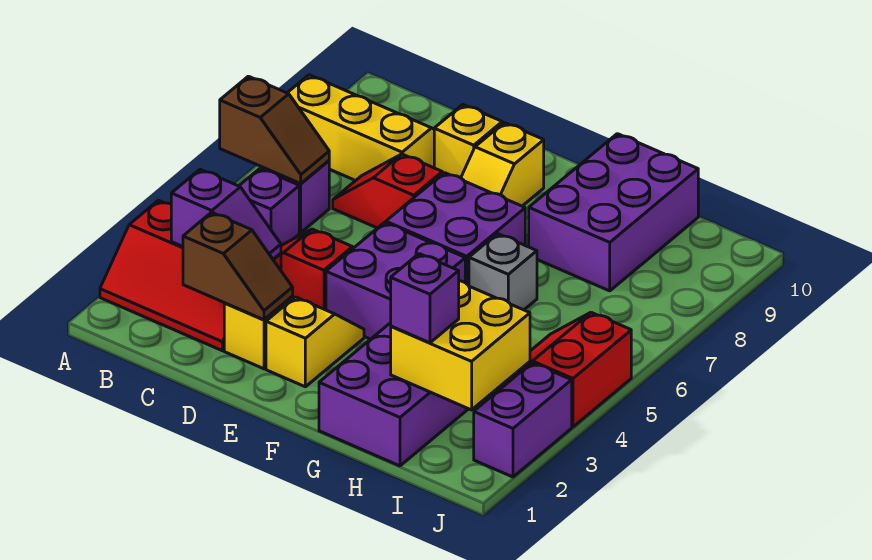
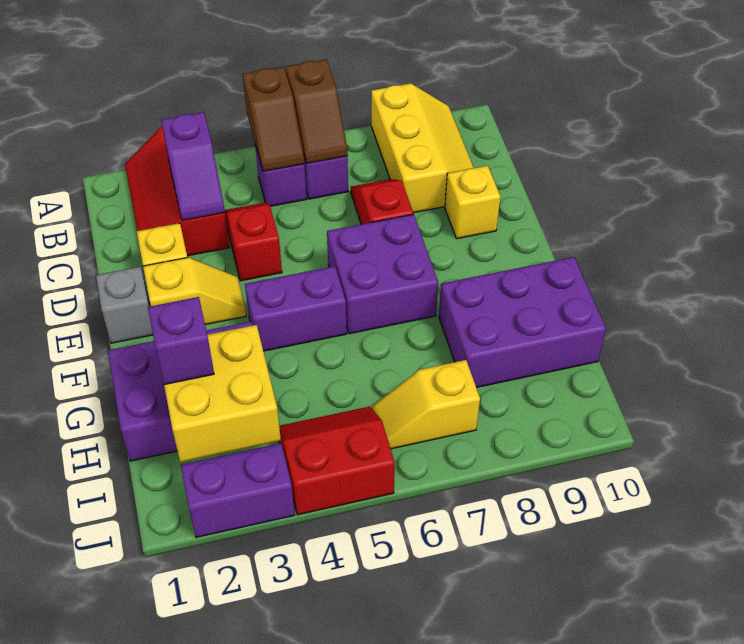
brown slope C2:D2 level 2 top C -> brown slope A5:B5 level 2 top A
purple brick E4:F5 level 1 -> purple brick F4:F5 level 1
yellow slope E8:E9 level 1 top 9 -> yellow slope I6:I7 level 1 top 7
grey brick G6 level 1 -> grey brick E1 level 1

